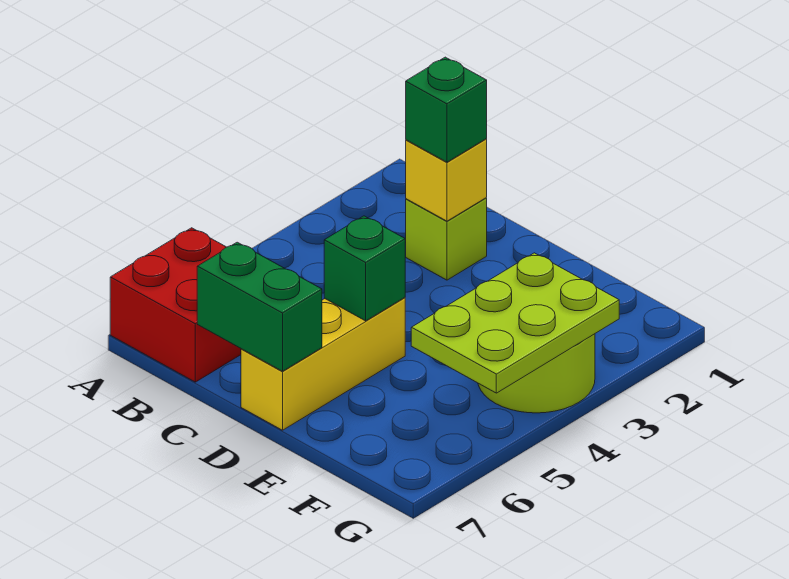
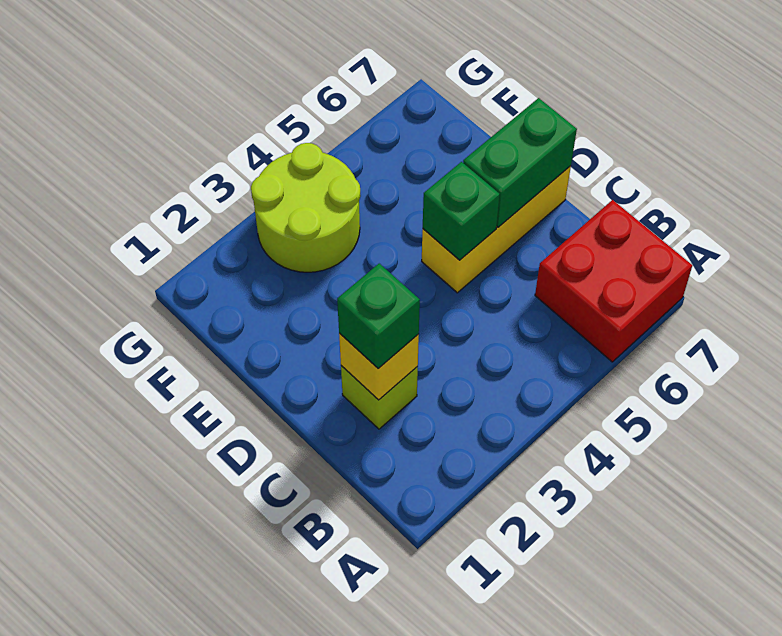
green brick C7:D7 level 2 -> green brick D6:D7 level 2
lime plate F3:G5 level 2 -> none

